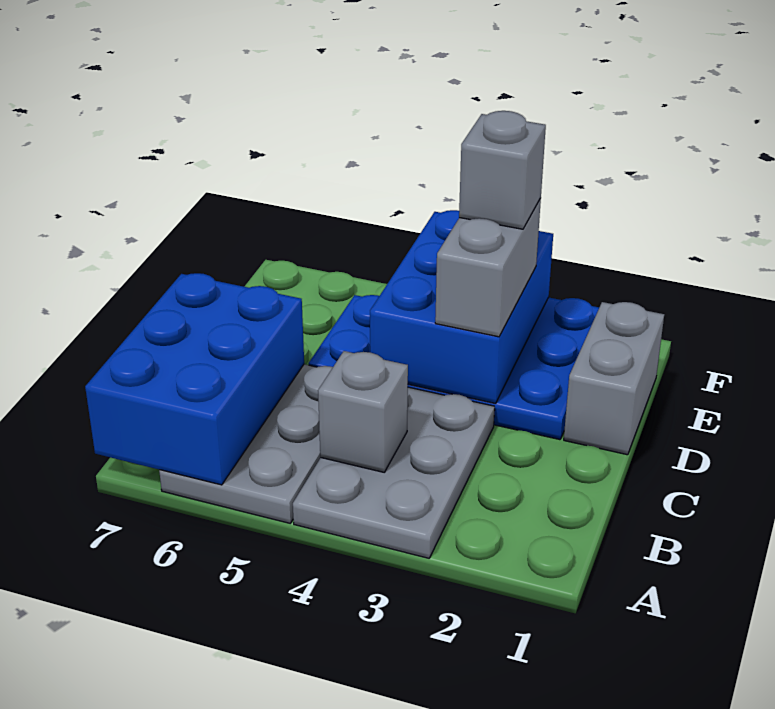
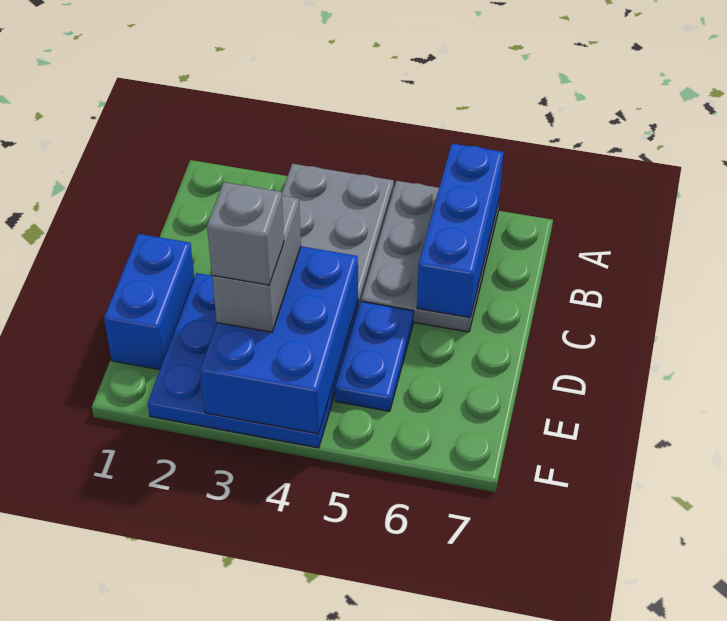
blue brick A6:C7 level 2 -> blue brick A6:C6 level 2
grey brick B4 level 2 -> none
grey brick D1:E1 level 1 -> blue brick D1:E1 level 1

